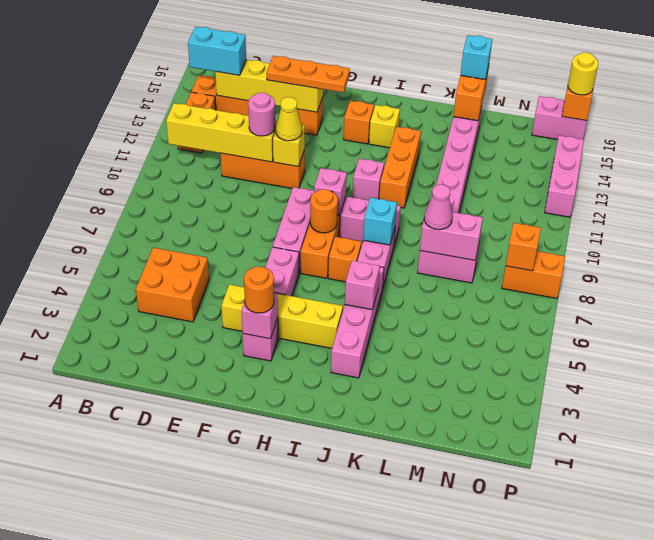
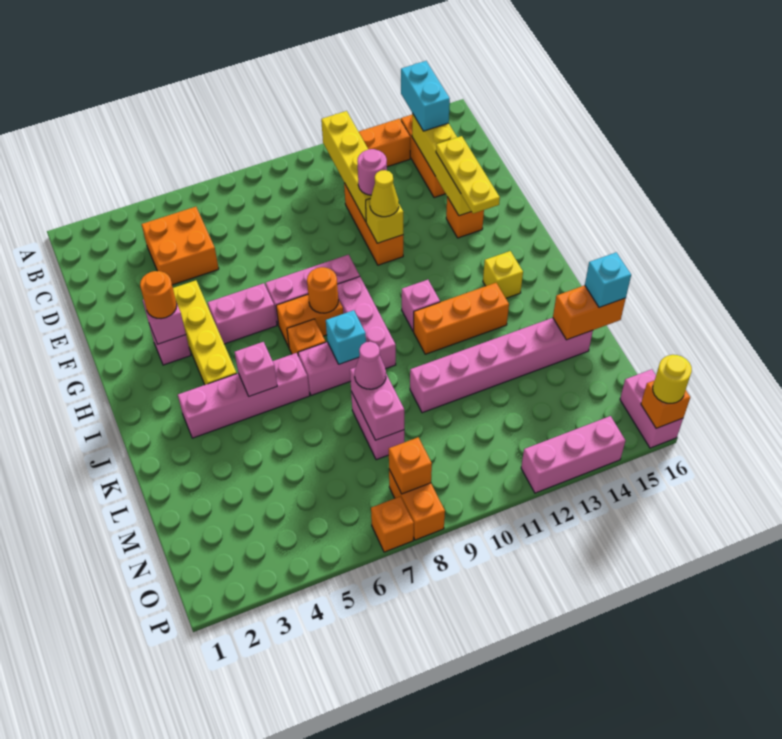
orange plate E14:G14 level 3 -> yellow plate E14:G14 level 3
pink brick H9 level 2 -> none
orange brick H14 level 1 -> orange brick P7 level 1

